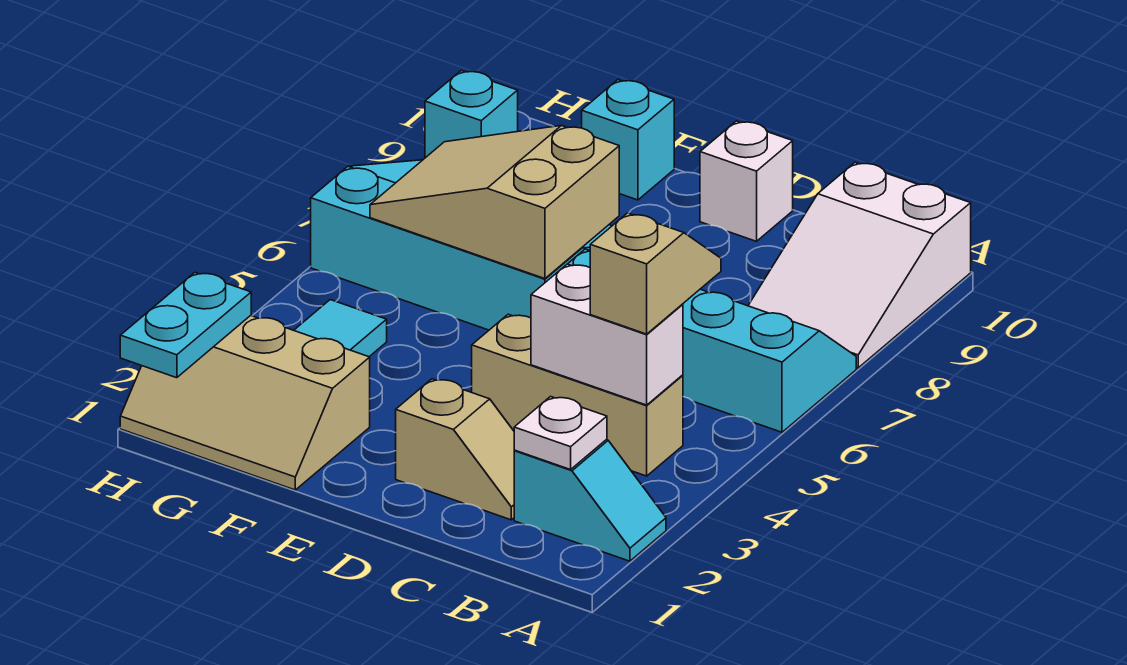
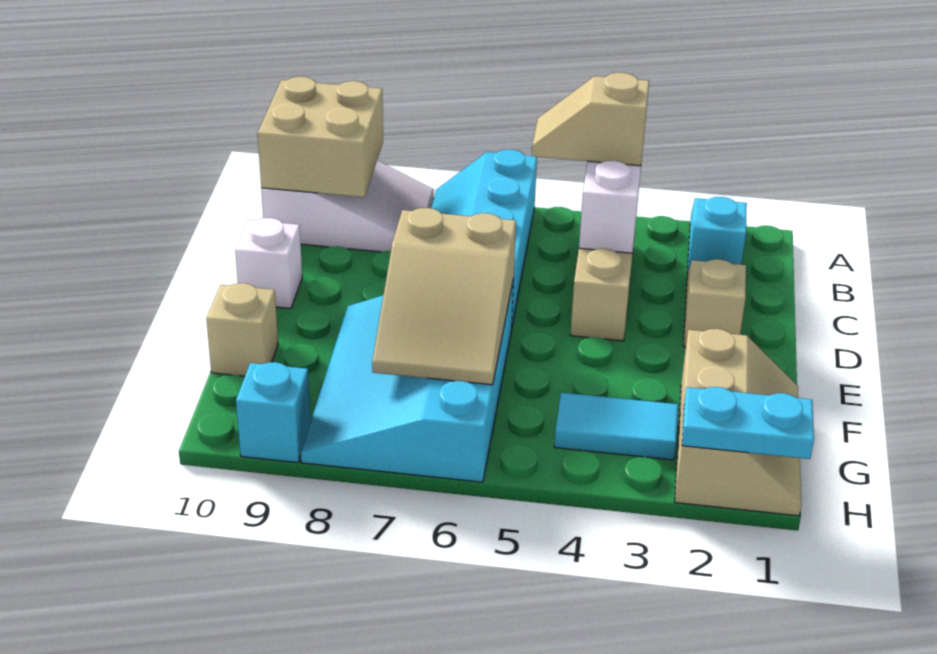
none -> tan brick A9:B10 level 2
white plate B2 level 2 -> none
cyan brick F10 level 1 -> tan brick F10 level 1

